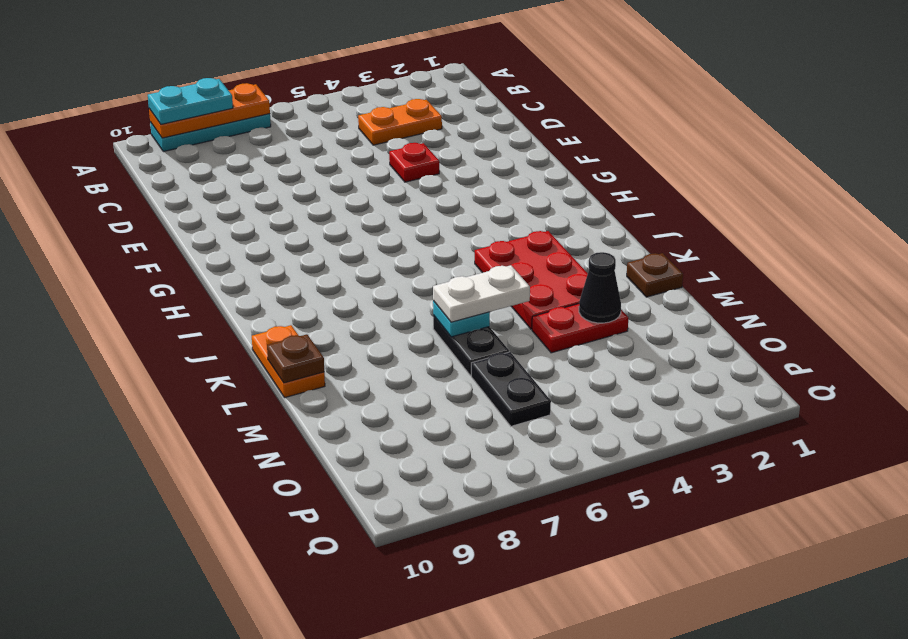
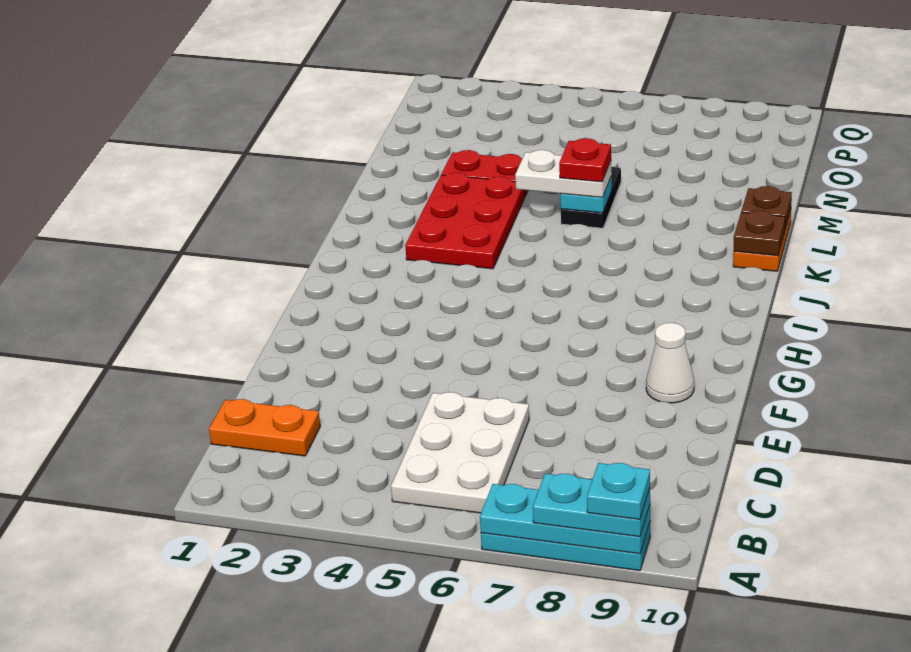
orange plate A7:A9 level 2 -> cyan plate A7:A9 level 2
none -> cyan plate A9 level 4
none -> white plate B5:D6 level 1
orange plate C3:C4 level 1 -> orange plate C1:C2 level 1
red plate E4 level 1 -> red plate L6 level 4
none -> white cone F9 level 1
brown plate L1 level 1 -> brown plate K10 level 2
black cone M3 level 2 -> none
black plate N6:O6 level 1 -> none

